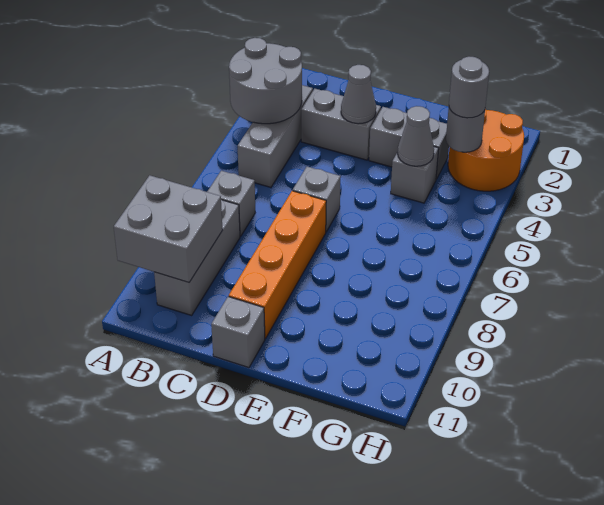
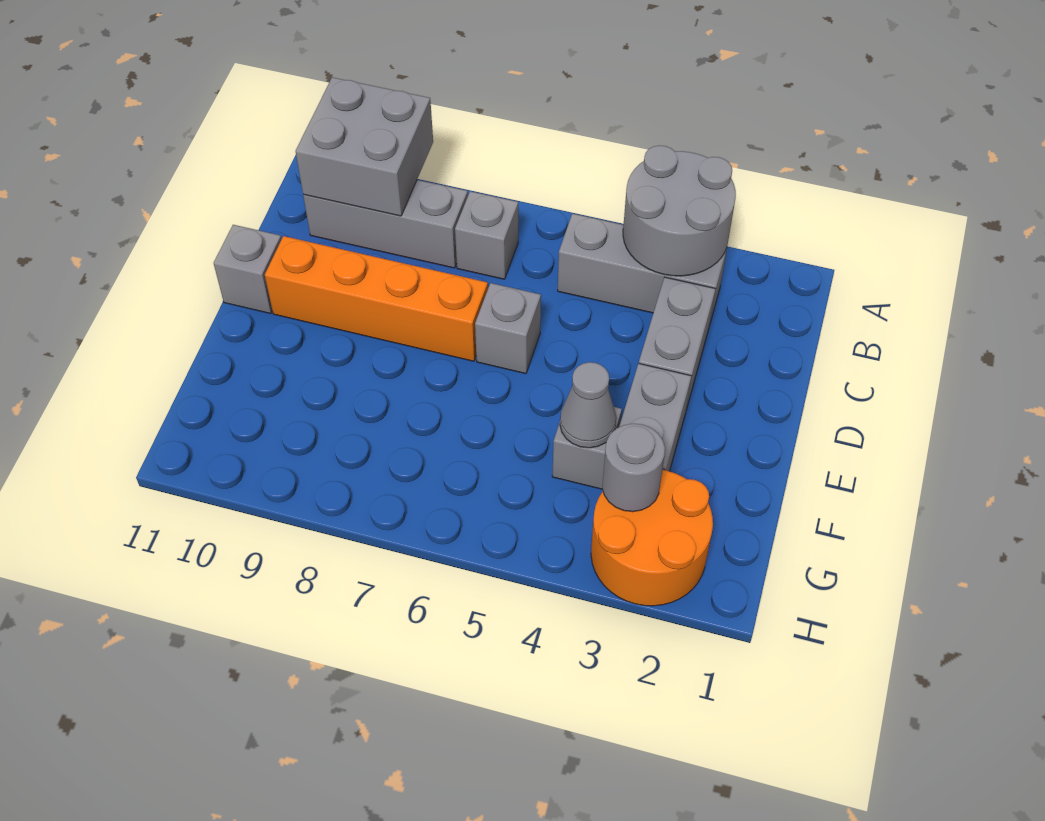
grey cone D3 level 2 -> none
grey round brick G3 level 3 -> none

